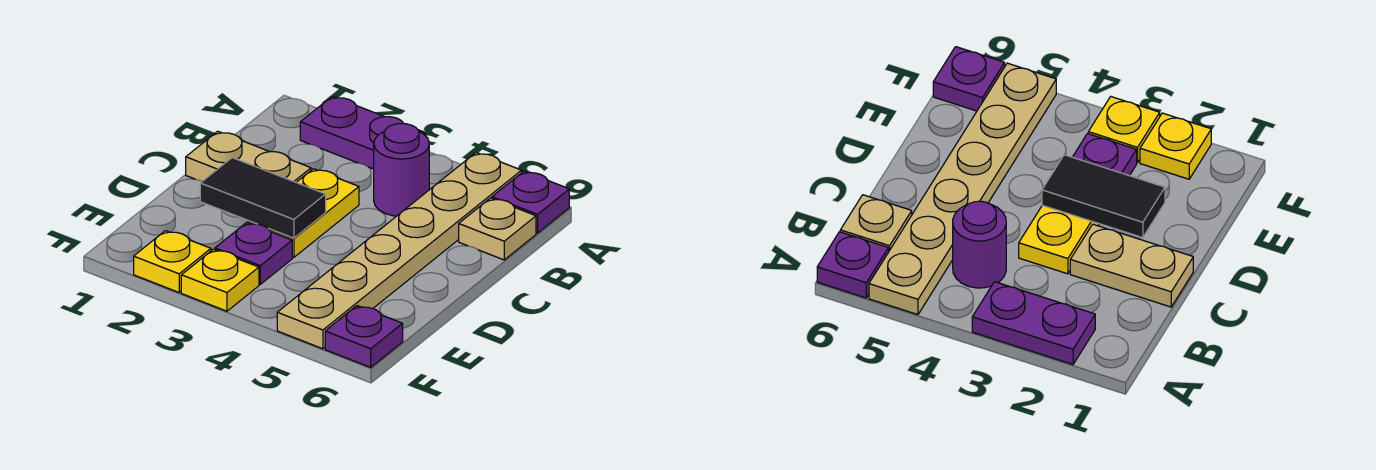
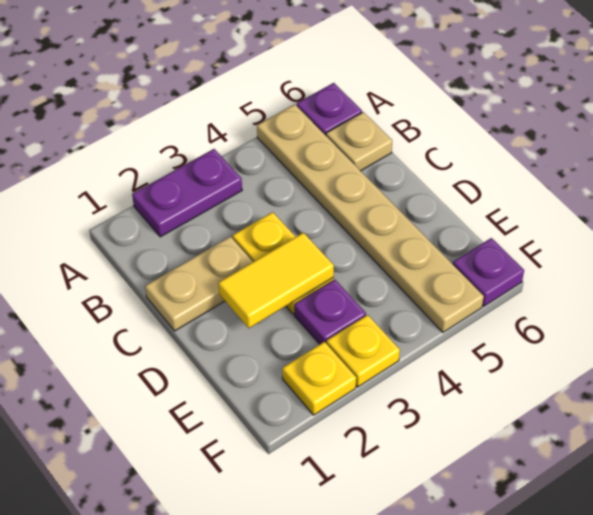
purple round brick B4 level 1 -> none
black tile D2:D3 level 2 -> yellow tile D2:D3 level 2

